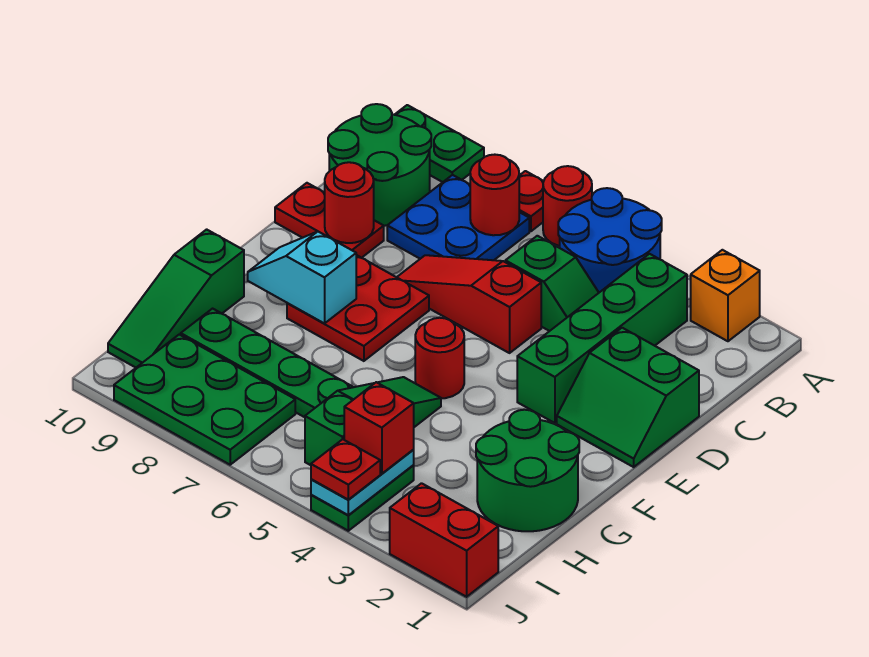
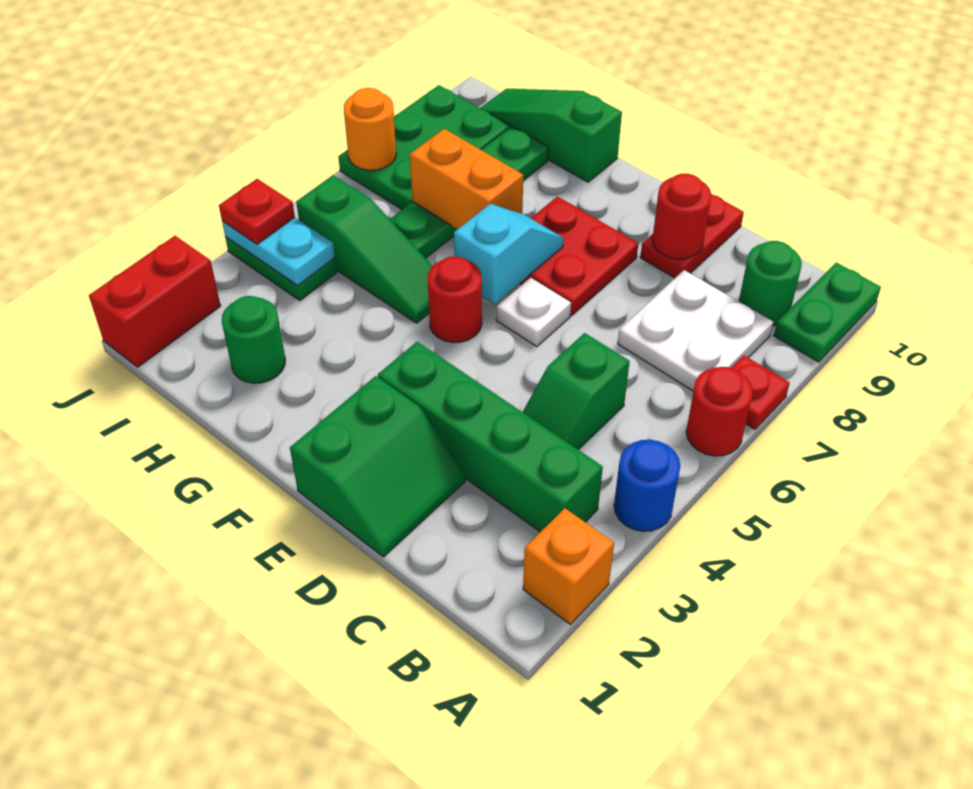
blue round brick A4:B5 level 1 -> blue round brick A4 level 1
blue plate B7:C8 level 1 -> white plate B7:C8 level 1
red round brick B7 level 2 -> none
green round brick B9:C10 level 1 -> green round brick B9 level 1
green slope D1:E2 level 1 top D -> green slope D1:E2 level 1 top E
red slope D5:D7 level 1 top 5 -> none
none -> white plate E6 level 1
cyan slope F8:F9 level 2 top 8 -> cyan slope F6:F7 level 2 top 6
green round brick G1:H2 level 1 -> green round brick H2 level 1
none -> orange brick G7:H7 level 2
red brick I4 level 3 -> none
none -> orange round brick J7 level 2

